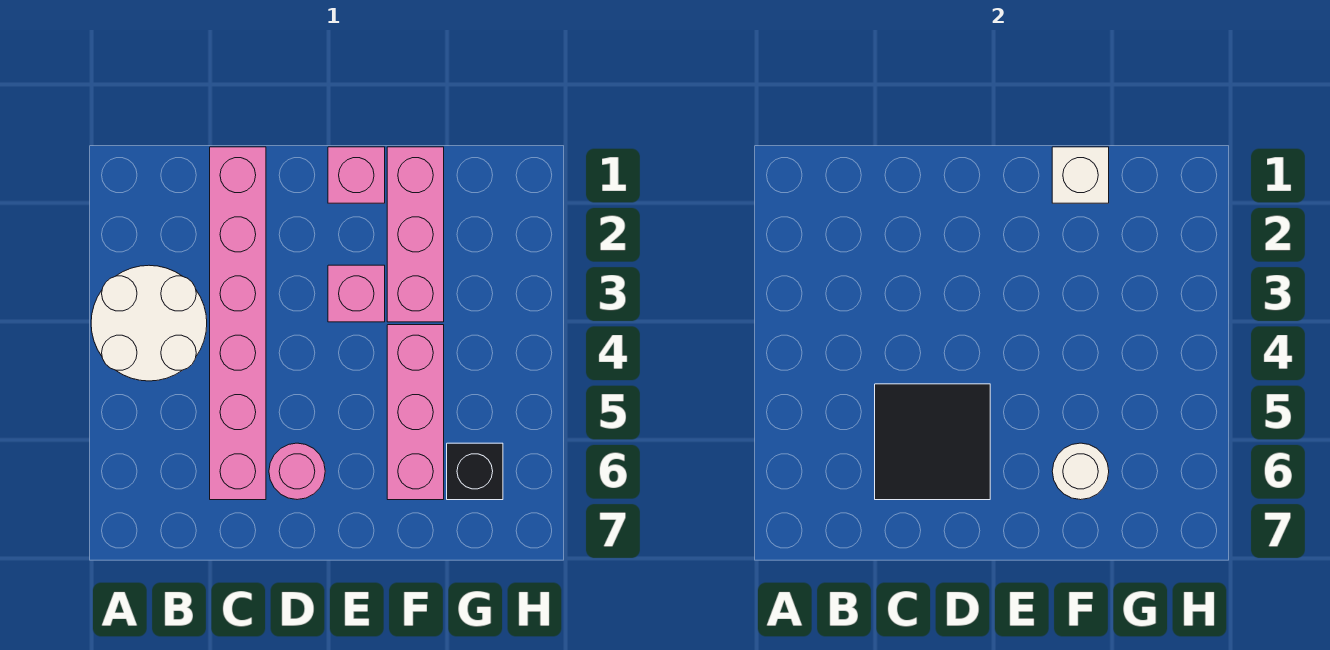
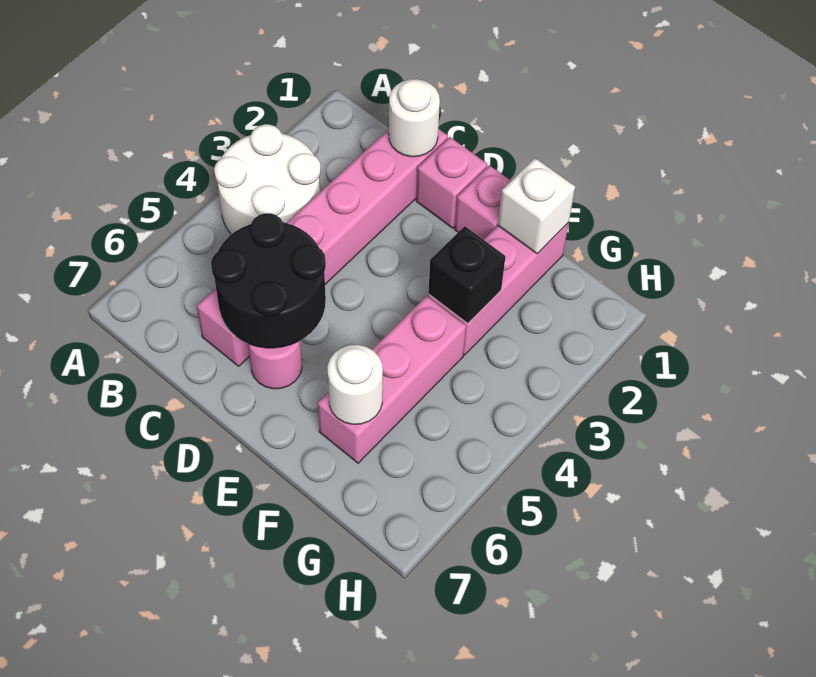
none -> white round brick C1 level 2
black tile C5:D6 level 2 -> black round brick C5:D6 level 2
pink brick E3 level 1 -> pink brick D1 level 1
black brick G6 level 1 -> black brick F3 level 2

